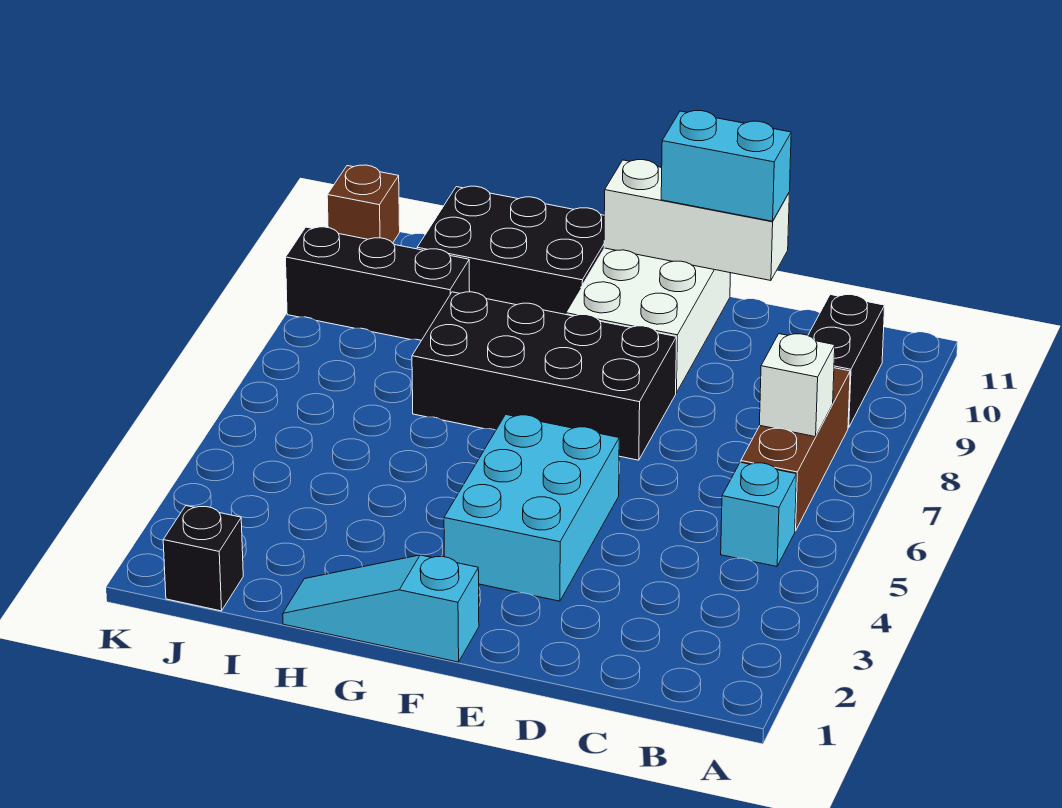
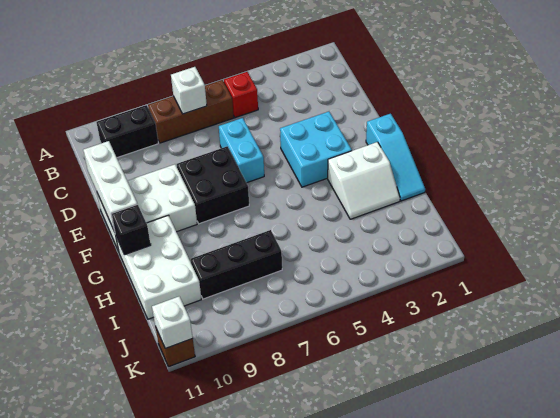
cyan brick B5 level 1 -> red brick B5 level 1
cyan brick D11:E11 level 3 -> cyan brick D6:E6 level 1
cyan brick E3:F5 level 1 -> cyan brick E3:F4 level 1
black brick E7:H8 level 1 -> black brick E7:F8 level 1
none -> white slope G2:H3 level 1 top G
black brick G10:I11 level 1 -> white brick G10:I11 level 1
black brick I9:K9 level 1 -> black brick I7:I9 level 1
black brick J1 level 1 -> black brick G11 level 2
none -> white brick K11 level 2

